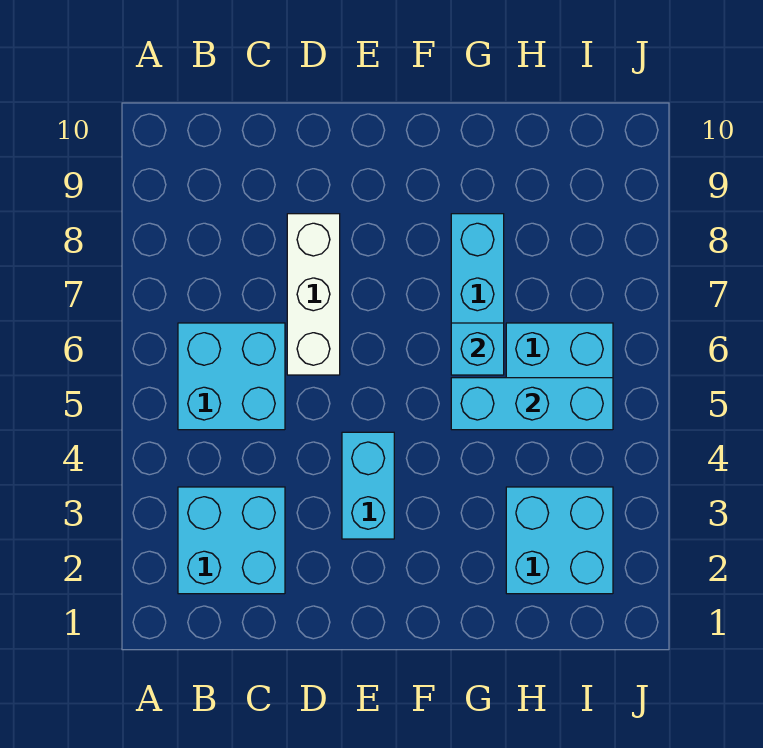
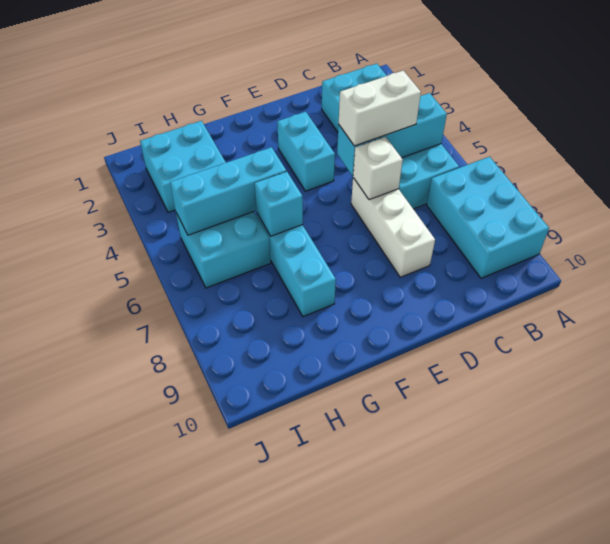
none -> cyan brick A7:B9 level 1
none -> cyan brick B5:D5 level 2
none -> white brick C5:D5 level 3
none -> white brick D6 level 2

